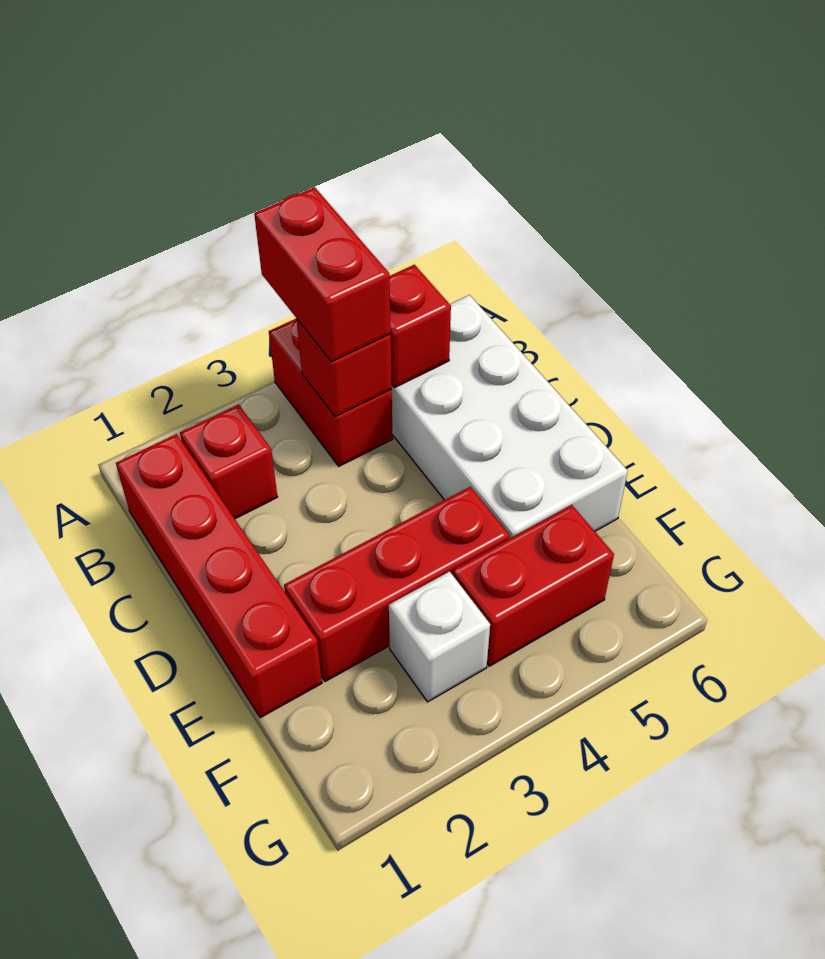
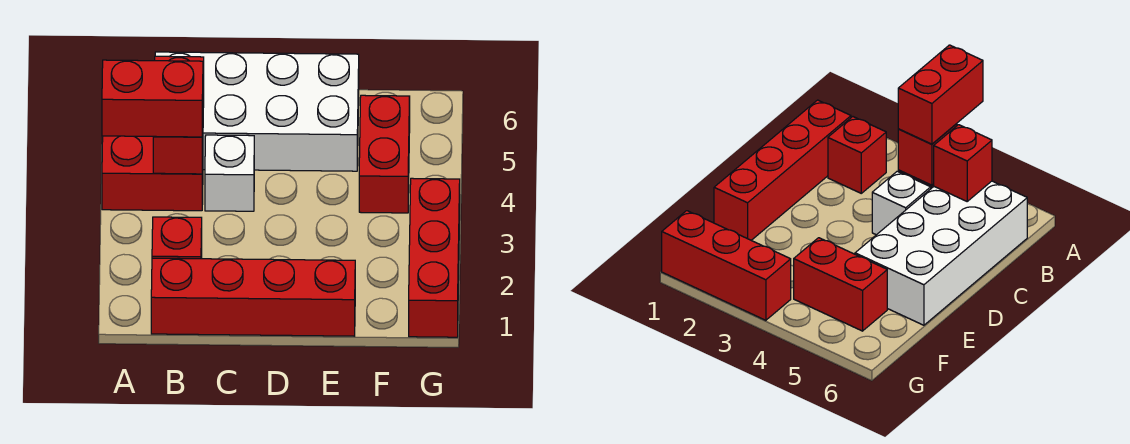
red brick E2:E4 level 1 -> red brick G1:G3 level 1
white brick F3 level 1 -> white brick C4 level 1

